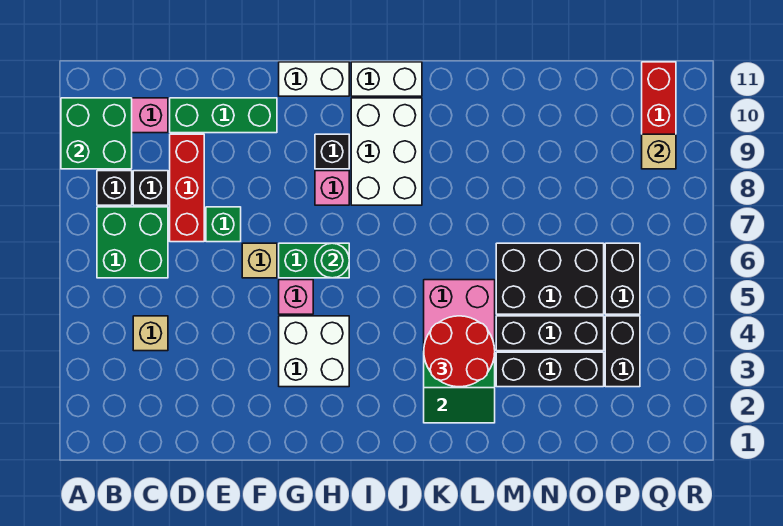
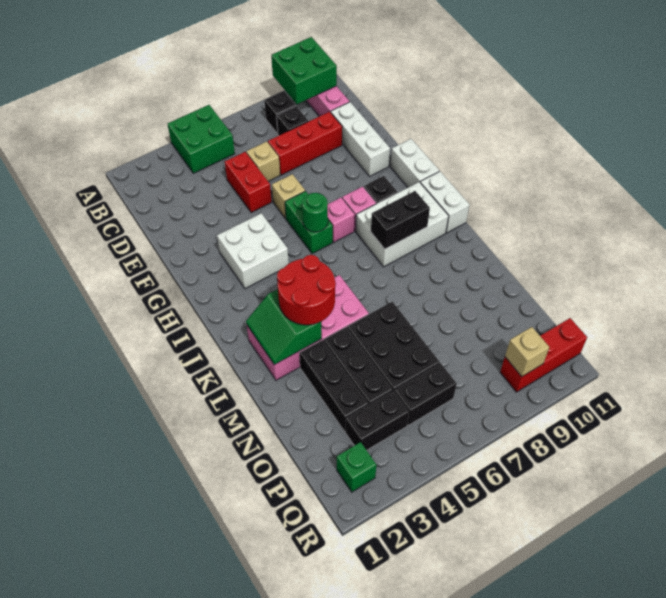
green brick B6:C7 level 1 -> green brick A4:B5 level 1
tan brick C4 level 1 -> tan brick D6 level 1
none -> red brick D5:E5 level 1
green brick D10:F10 level 1 -> white brick D10:F10 level 1
green brick E7 level 1 -> green brick Q2 level 1
pink brick G5 level 1 -> pink brick H7 level 1
none -> black brick J8:J9 level 2

